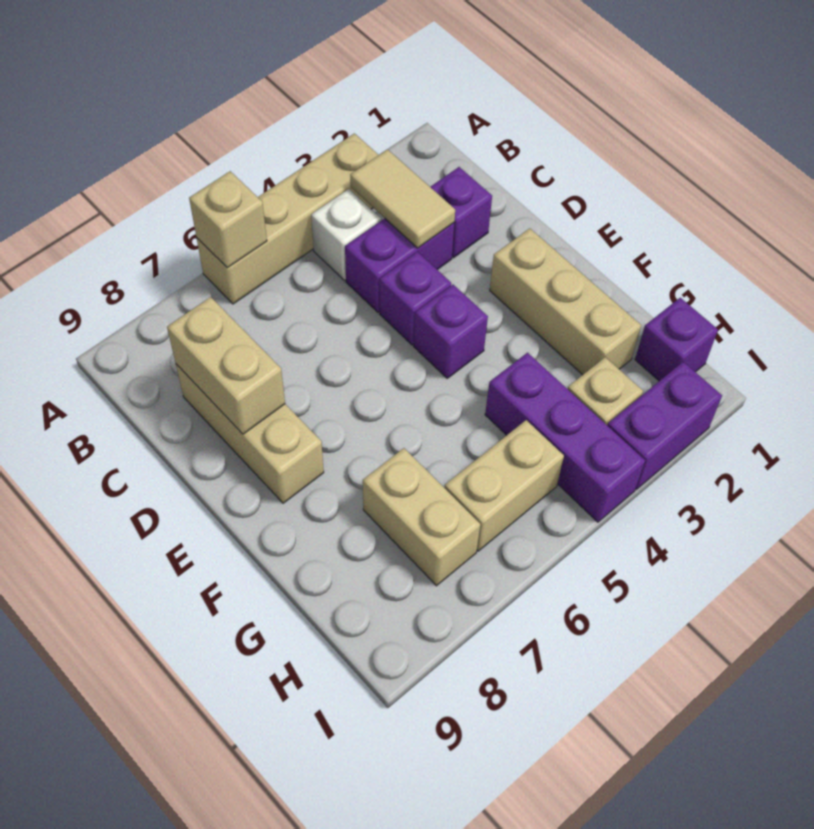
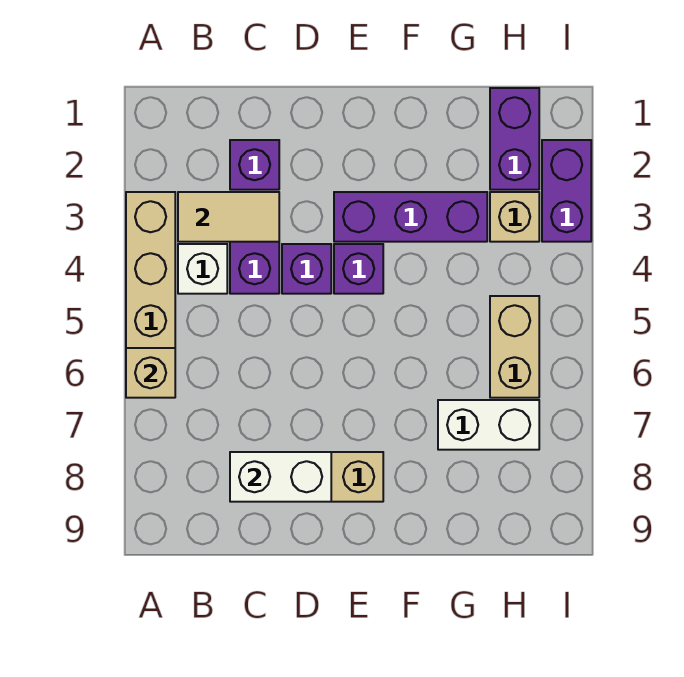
tan brick C8:D8 level 2 -> white brick C8:D8 level 2
tan brick E2:G2 level 1 -> none
purple brick G4:I4 level 1 -> purple brick E3:G3 level 1
tan brick G7:H7 level 1 -> white brick G7:H7 level 1
purple brick H1 level 1 -> purple brick H1:H2 level 1

